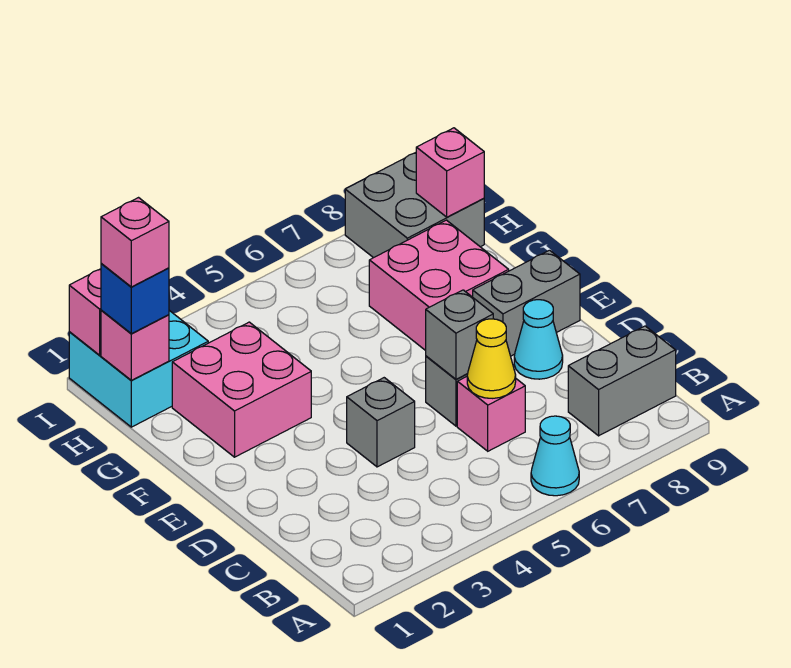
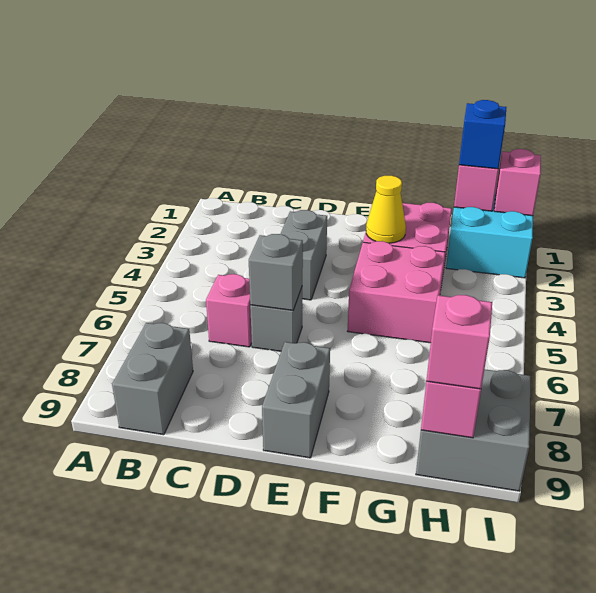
cyan cone A6 level 1 -> none
yellow cone C6 level 2 -> yellow cone F3 level 2
grey brick D4 level 1 -> grey brick D3:D4 level 1
cyan cone D8 level 1 -> none
pink brick F7:G8 level 1 -> pink brick F4:G5 level 1
pink brick H1 level 4 -> pink brick H9 level 3

